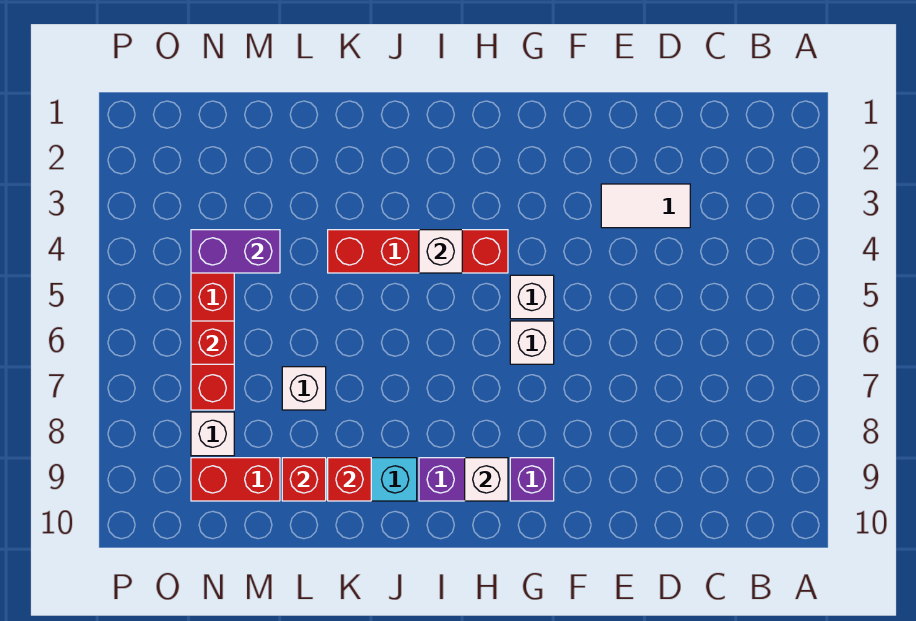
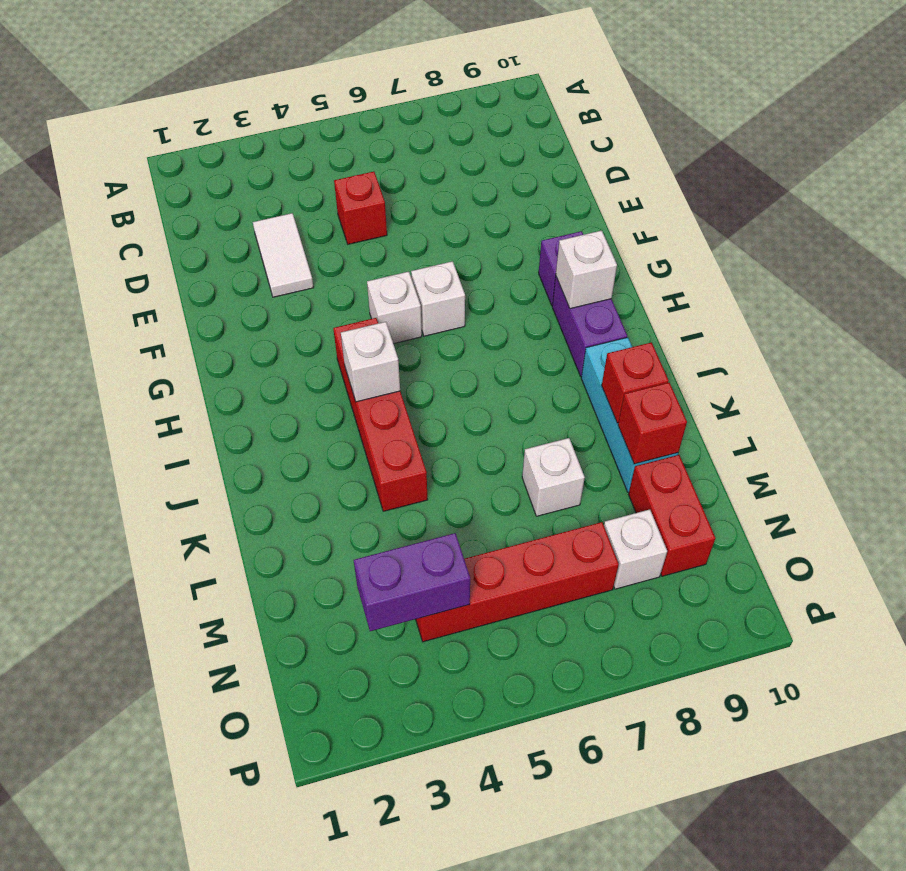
purple brick M4:N4 level 2 -> purple brick N3:N4 level 2
red brick N6 level 2 -> red brick D5 level 1

